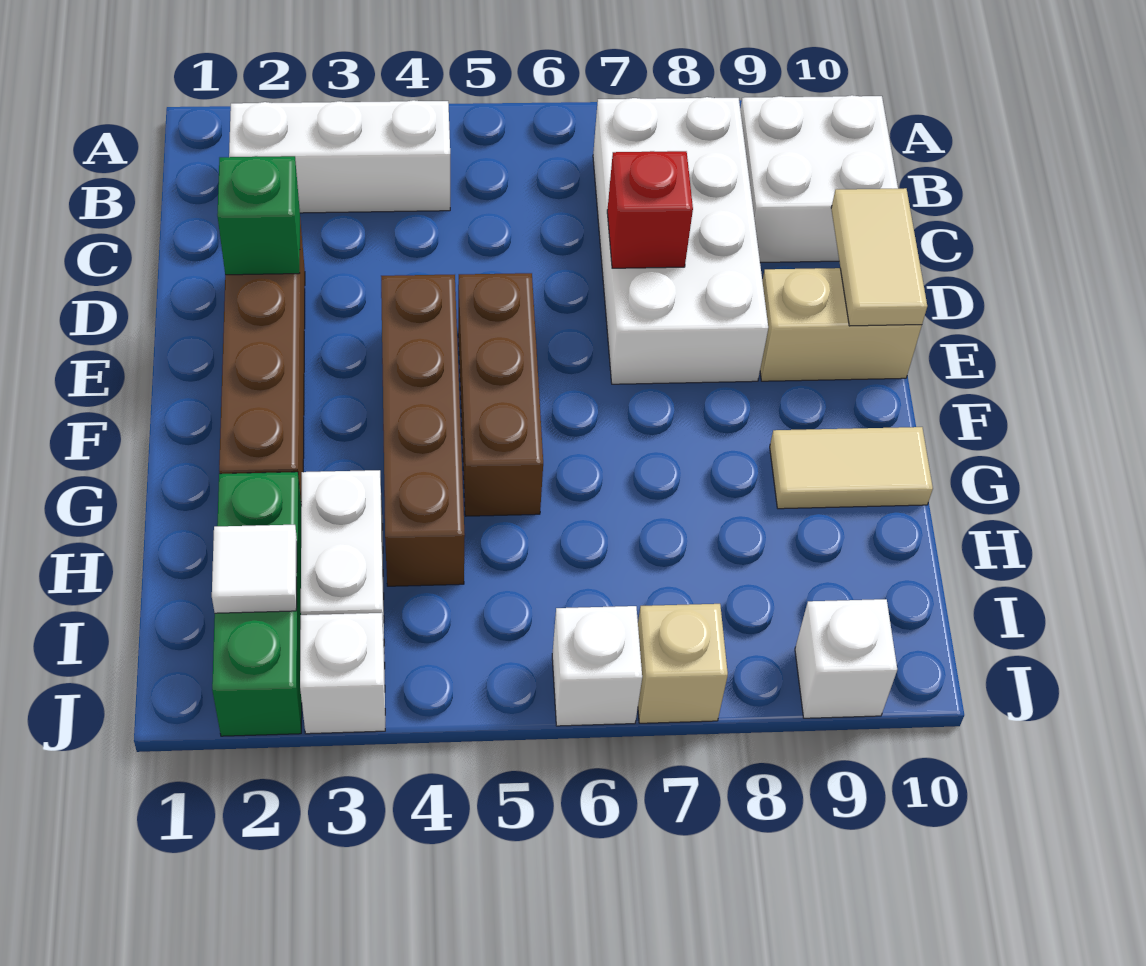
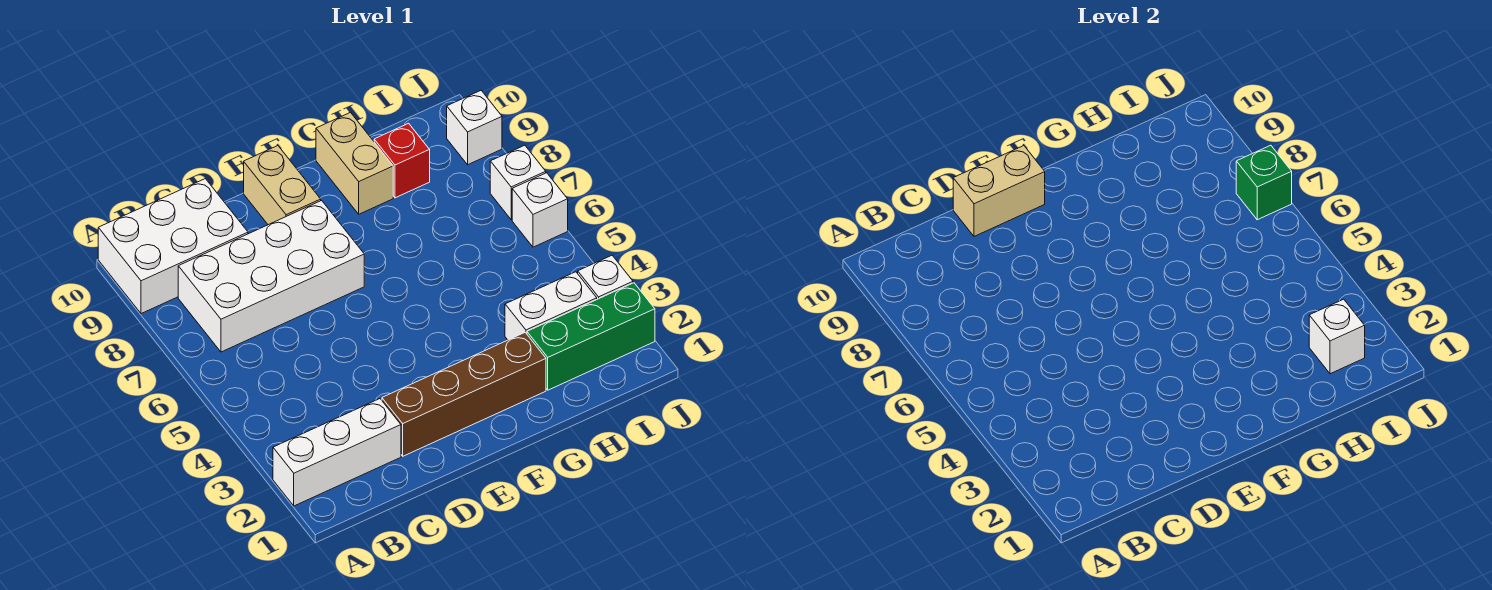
white brick B2:B4 level 1 -> white brick A2:C2 level 1
white brick B9:C10 level 1 -> white brick A9:C10 level 1
green brick D2 level 2 -> green brick J7 level 2
red brick D7 level 2 -> red brick H9 level 1
tan tile D10:E10 level 2 -> tan brick D10:E10 level 2
brown brick E4:H4 level 1 -> none
brown brick E5:G5 level 1 -> none
tan tile G9:G10 level 1 -> tan brick G9:G10 level 1
white tile I2 level 2 -> white brick I2 level 2
tan brick J7 level 1 -> white brick J7 level 1

